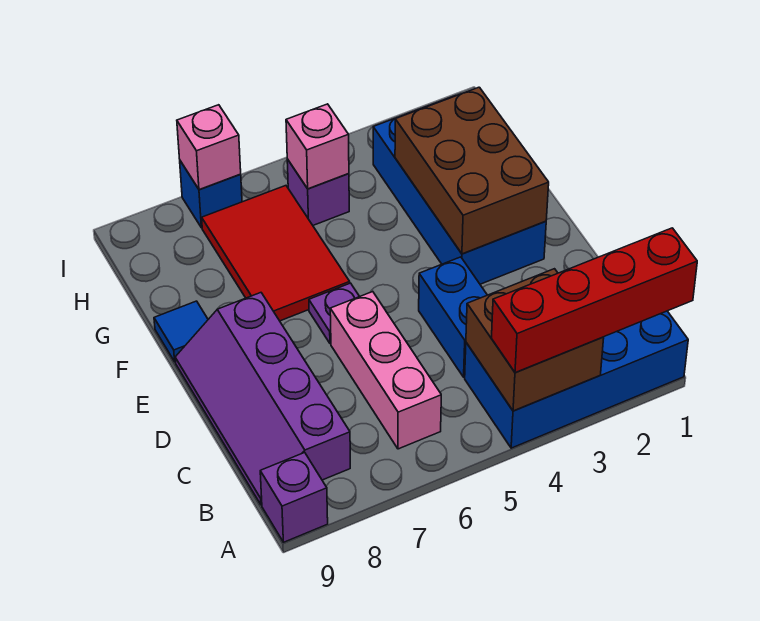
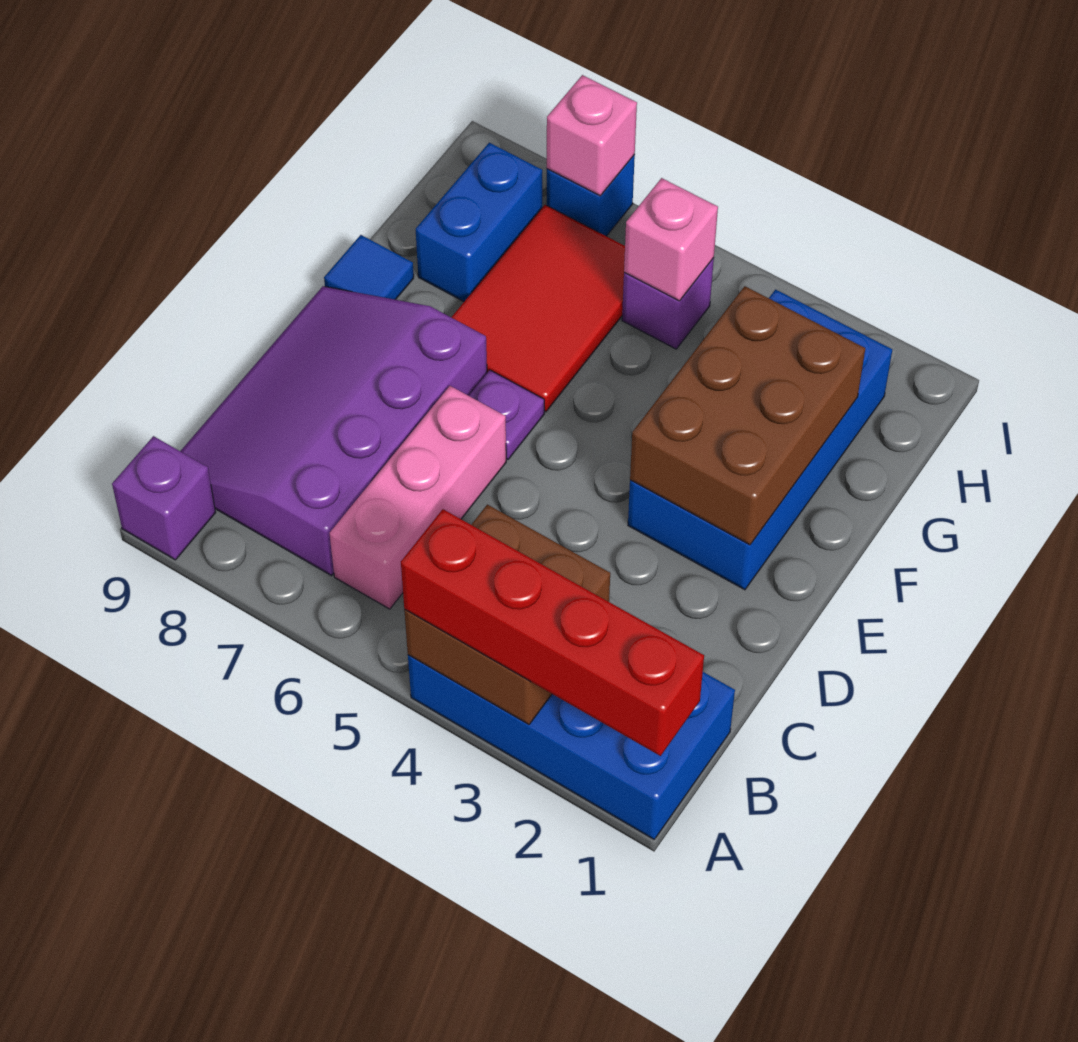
purple slope B8:E9 level 1 top 8 -> purple slope B7:E9 level 1 top 7
blue brick C4:D4 level 1 -> blue brick G8:H8 level 1

